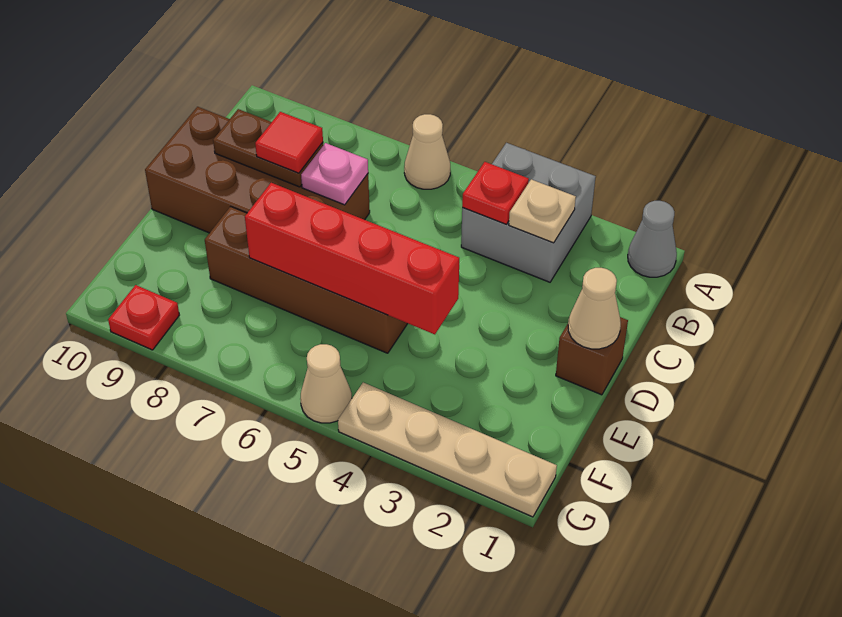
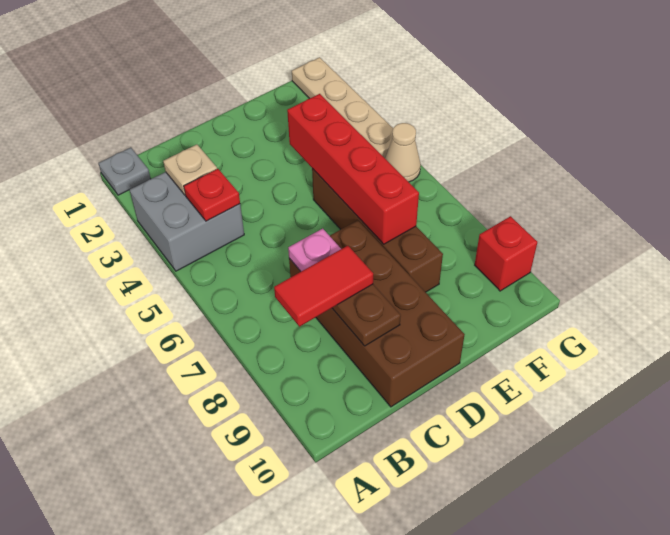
grey cone A1 level 1 -> grey plate A1 level 1
tan cone A6 level 1 -> none
red tile C8 level 3 -> red tile B8:C8 level 3
brown brick D1 level 1 -> none
tan cone D1 level 2 -> none
red plate G9 level 1 -> red brick G9 level 1

